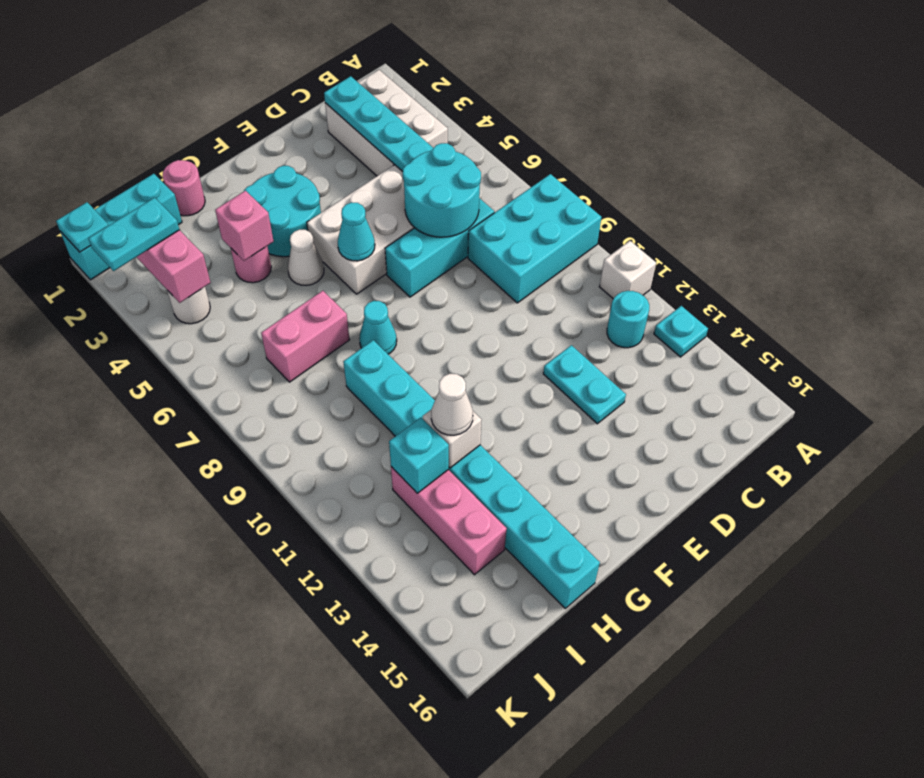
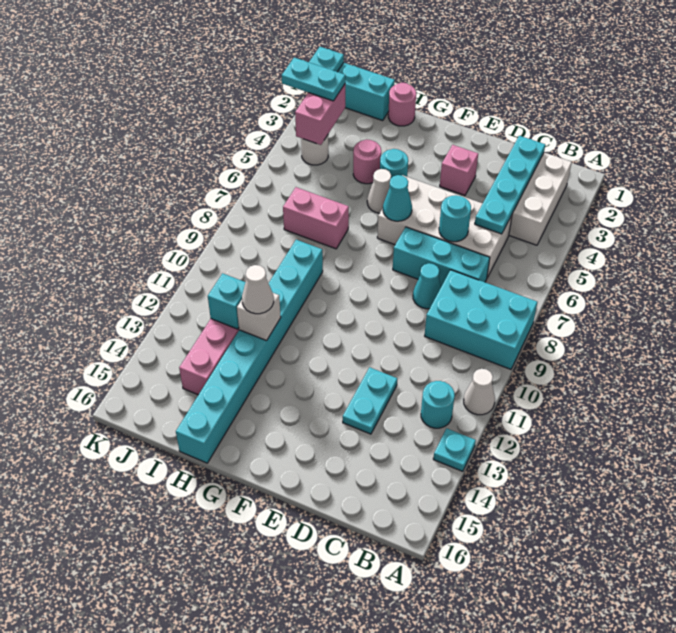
white brick A11 level 1 -> white cone A11 level 1
cyan round brick C6:D7 level 2 -> cyan round brick D6 level 2
cyan round brick F3:G4 level 1 -> cyan round brick G4 level 1
cyan cone G8 level 1 -> cyan cone D8 level 1
pink brick H4 level 2 -> pink brick E3 level 1

